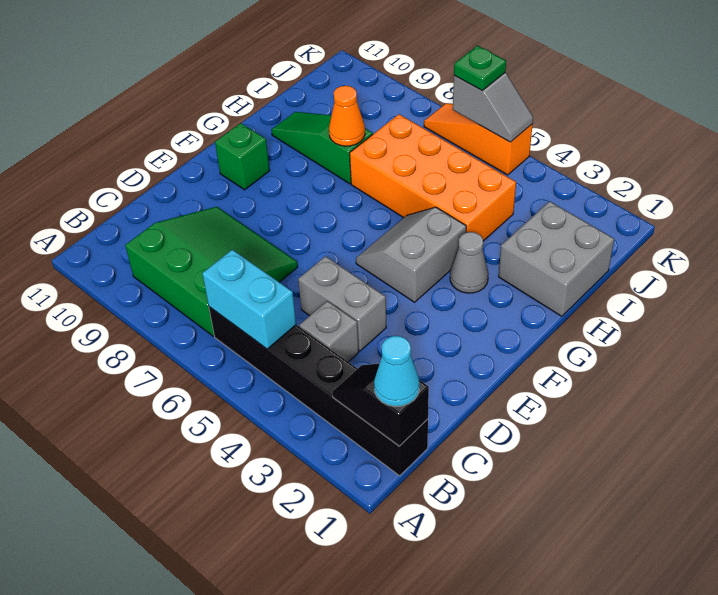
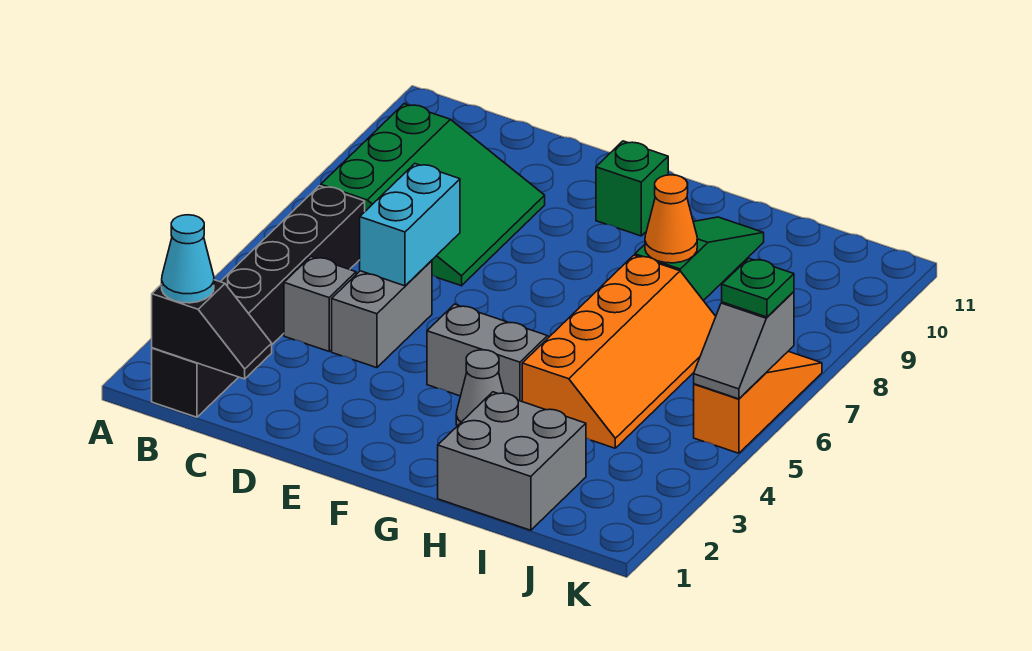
black slope B1:B2 level 2 top 1 -> black slope B1:C1 level 2 top B
cyan brick B5:B6 level 2 -> cyan brick D5:D6 level 2
orange brick H4:I7 level 1 -> orange slope H4:I7 level 1 top H

